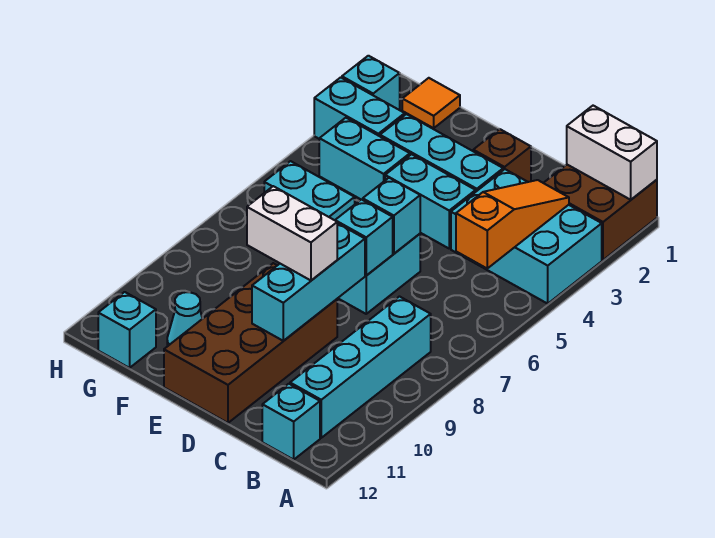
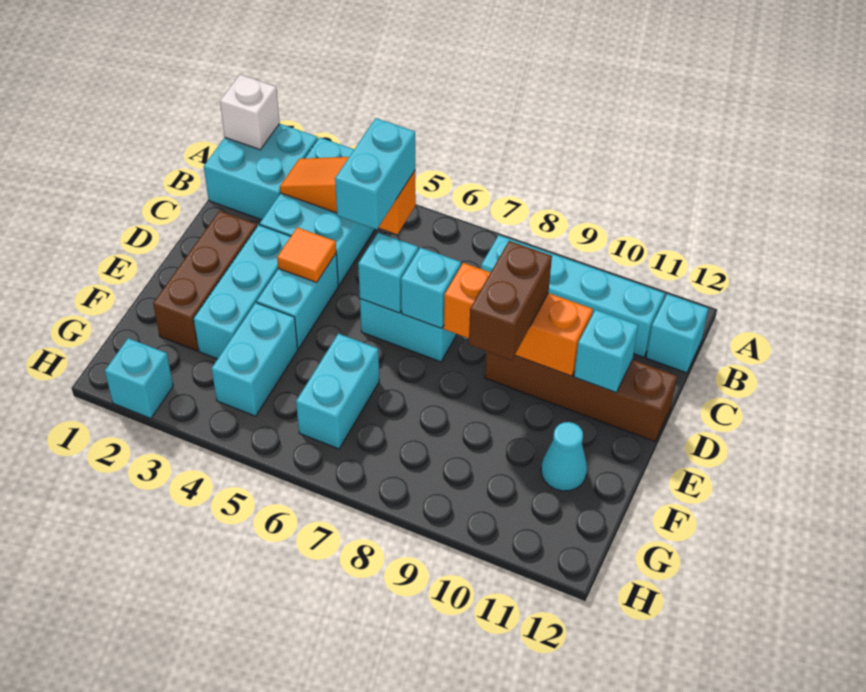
brown brick A1:B2 level 1 -> cyan brick A1:B2 level 1
white brick A1:B1 level 2 -> white brick A1 level 2
brown brick D2 level 1 -> brown brick D2:F2 level 1
cyan brick D8:D10 level 2 -> orange brick D8:D10 level 2
brown brick D9:E12 level 1 -> brown brick D9:D12 level 1
white brick D9:E9 level 3 -> brown brick D9:E9 level 3
orange tile G1 level 1 -> orange tile D4 level 2
cyan brick G3:H3 level 1 -> cyan brick B5:C5 level 3
cyan brick G12 level 1 -> cyan brick D11 level 2

